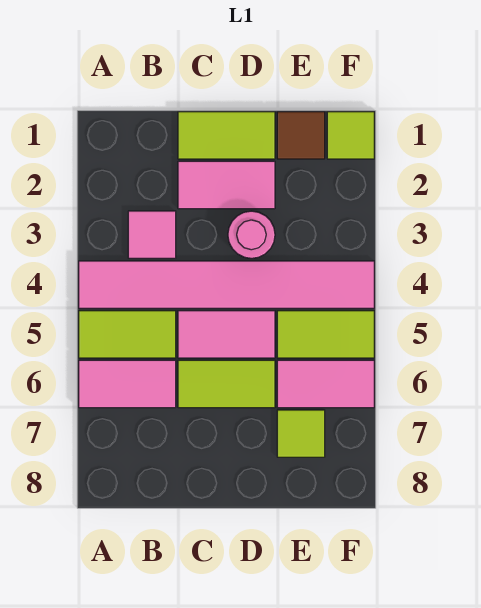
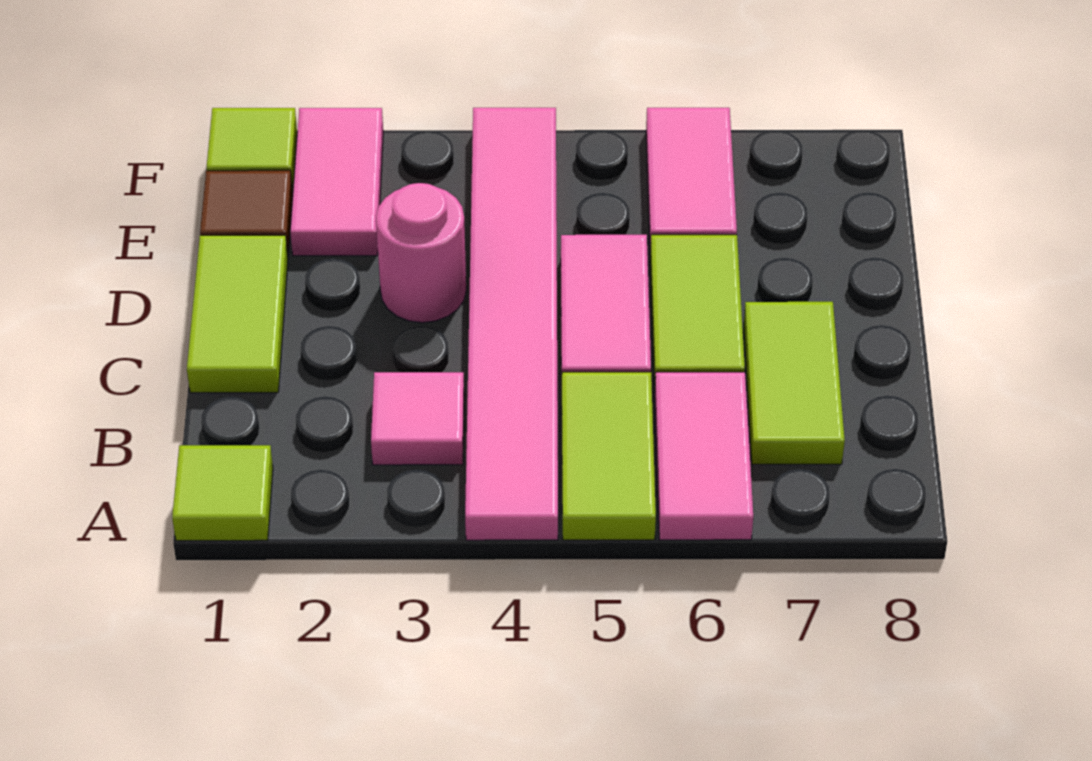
pink tile C2:D2 level 1 -> pink tile E2:F2 level 1
lime tile E5:F5 level 1 -> lime tile B7:C7 level 1
lime tile E7 level 1 -> lime tile A1 level 1

